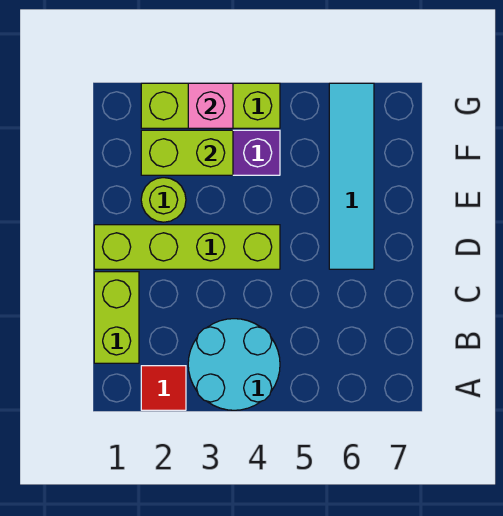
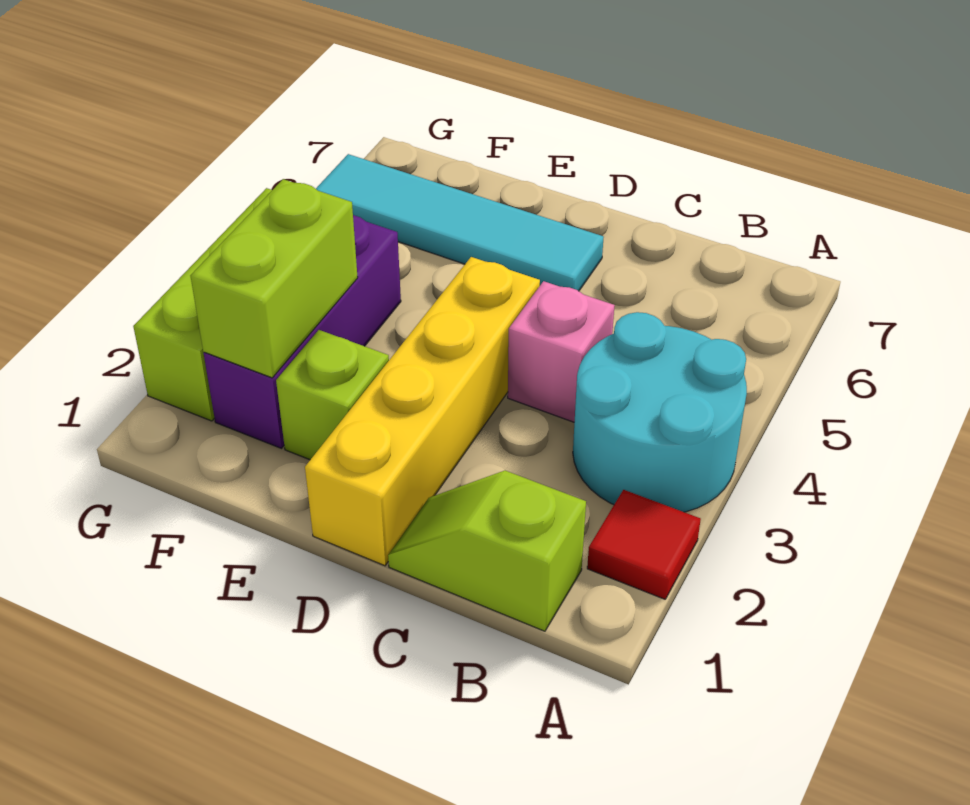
lime brick B1:C1 level 1 -> lime slope B1:C1 level 1 top B
lime brick D1:D4 level 1 -> yellow brick D1:D4 level 1
lime round brick E2 level 1 -> lime brick E2 level 1
pink brick G3 level 2 -> pink brick C4 level 1

